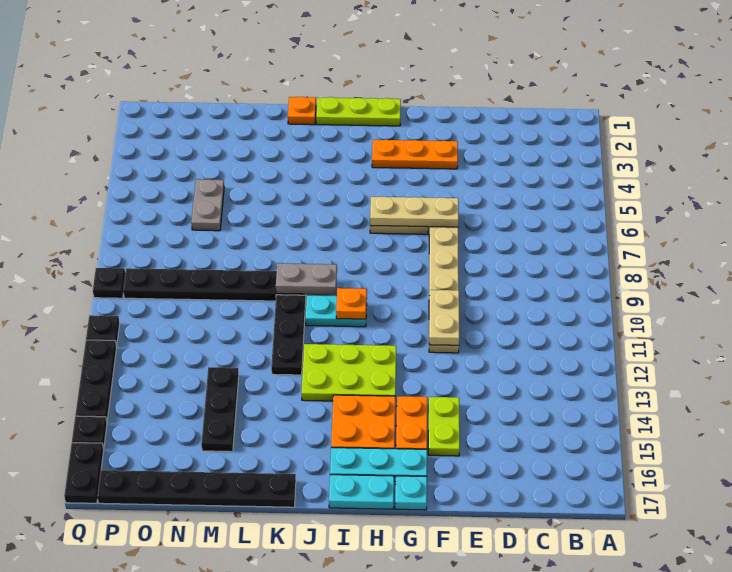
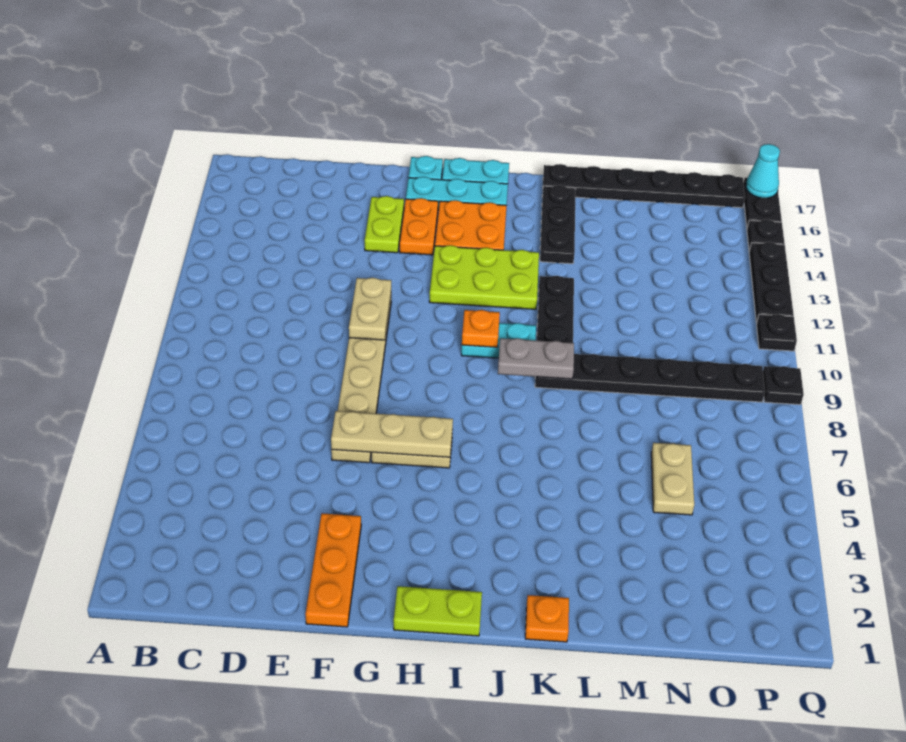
orange plate F3:H3 level 1 -> orange plate F1:F3 level 1
lime plate H1:J1 level 1 -> lime plate H1:I1 level 1
black plate M13:M15 level 1 -> black plate K14:K16 level 1
grey plate N5:N6 level 1 -> tan plate N5:N6 level 1
none -> cyan cone Q17 level 2

